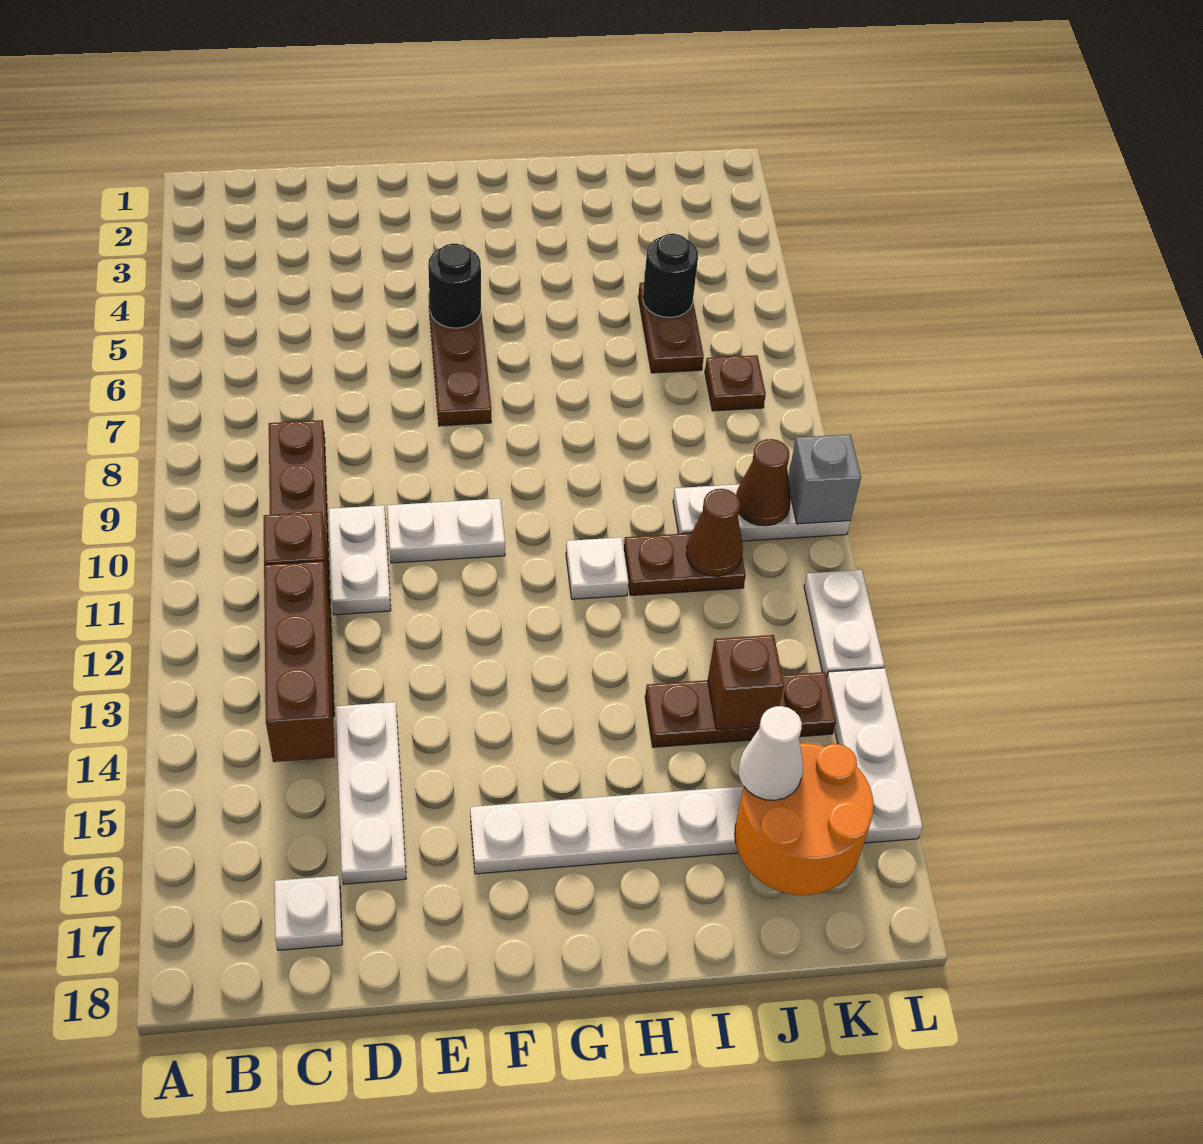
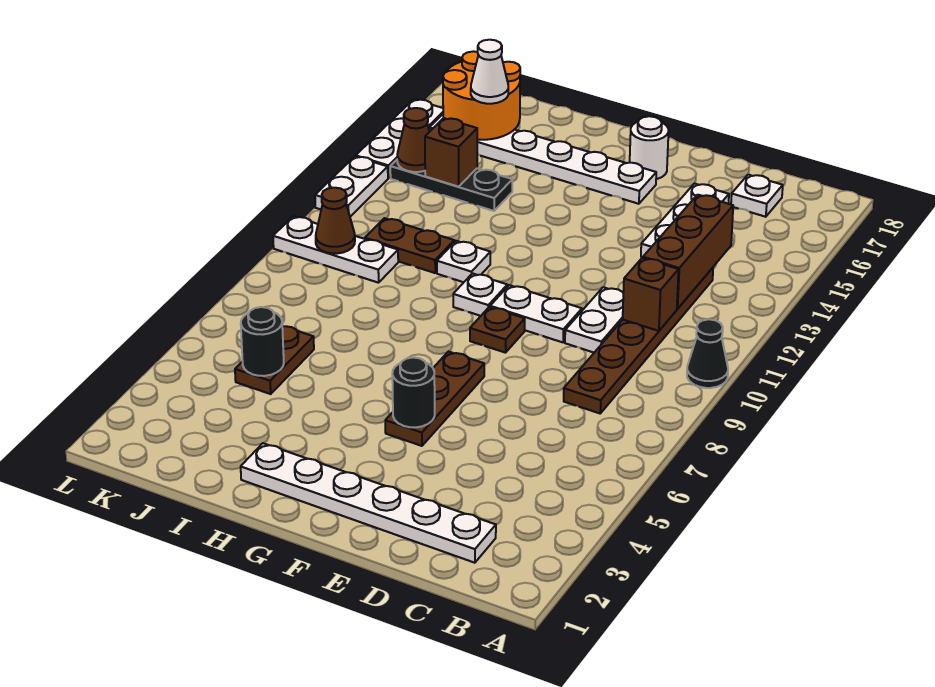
none -> black cone A10 level 1
none -> white plate C2:H2 level 1
none -> white round brick F17 level 1
none -> white plate G10 level 1
brown plate I14:K14 level 1 -> black plate I14:K14 level 1
brown cone J11 level 2 -> brown cone K14 level 2
brown plate K7 level 1 -> brown plate F9 level 1
grey brick L10 level 2 -> none

